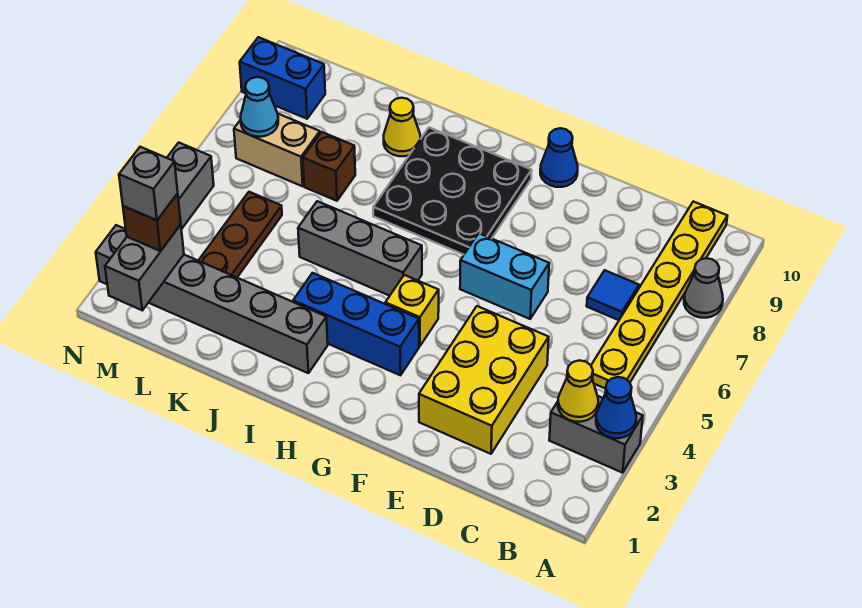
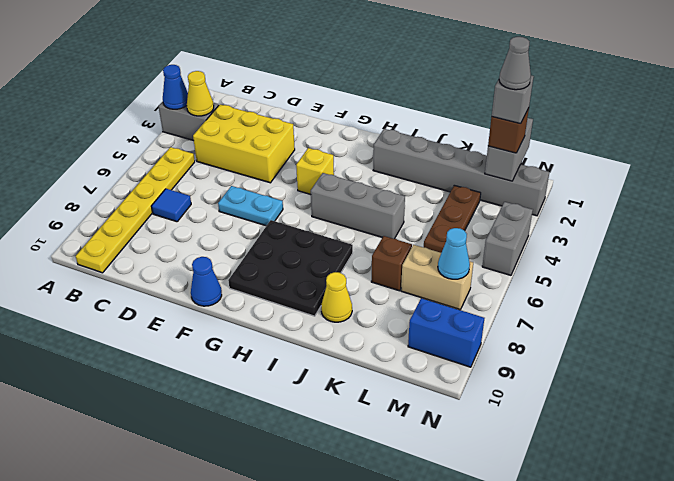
grey cone A8 level 1 -> grey cone M2 level 5
yellow brick D2:E4 level 1 -> yellow brick C3:E4 level 1
cyan brick E6:F6 level 1 -> cyan plate E6:F6 level 1
blue brick G3:I3 level 1 -> none

